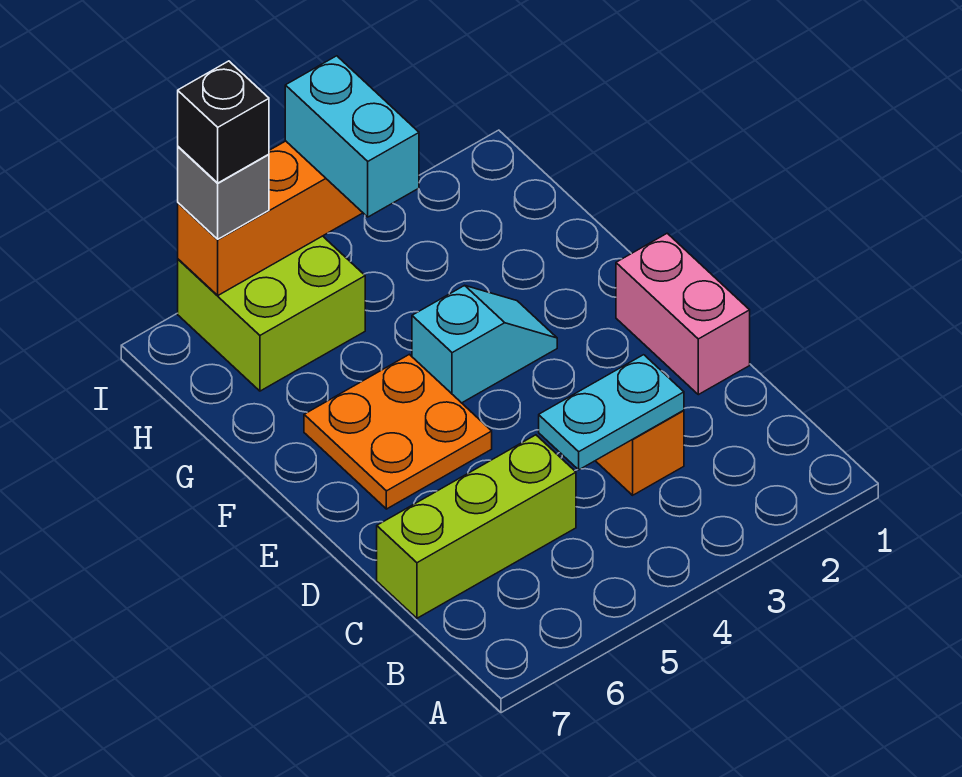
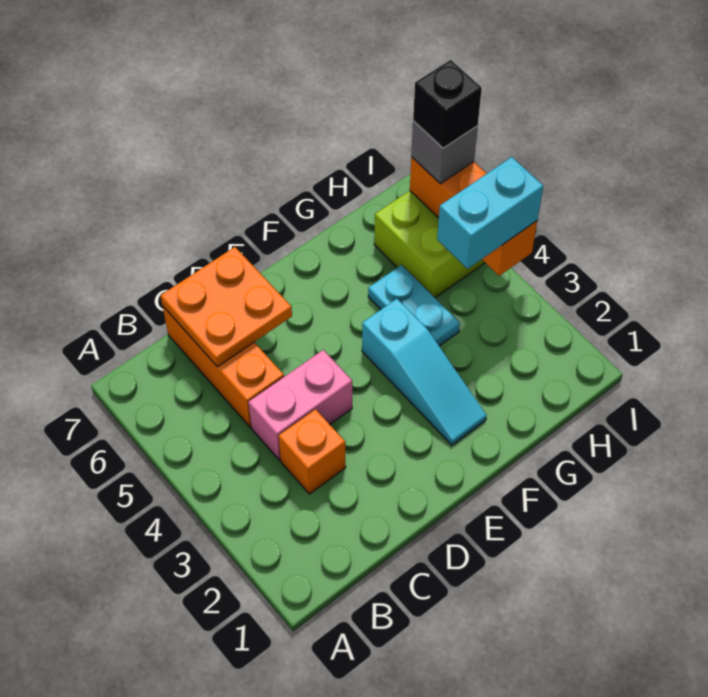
cyan plate C3:C4 level 2 -> cyan plate G4:G5 level 1
lime brick C5:C7 level 1 -> orange brick C5:C7 level 1
pink brick D1:E1 level 1 -> pink brick C4:D4 level 1
orange plate E5:F6 level 1 -> orange plate C6:D7 level 2
cyan slope F3:F4 level 1 top 4 -> cyan slope F2:F4 level 1 top 4

